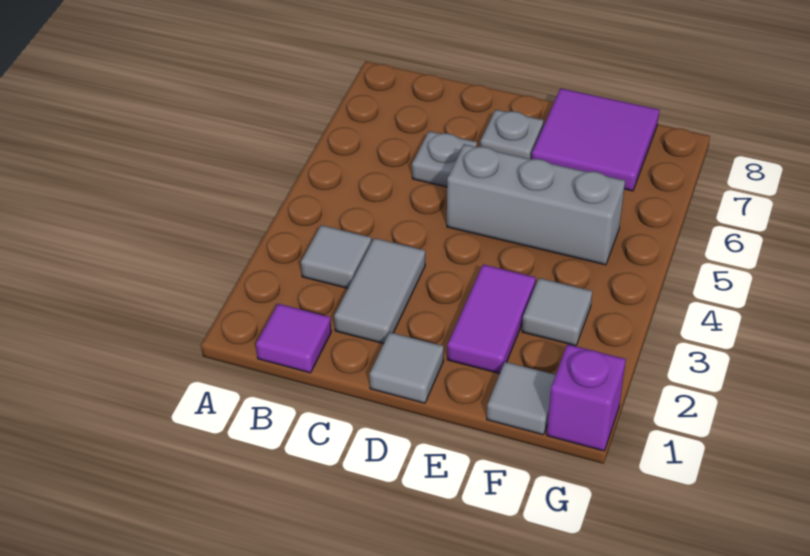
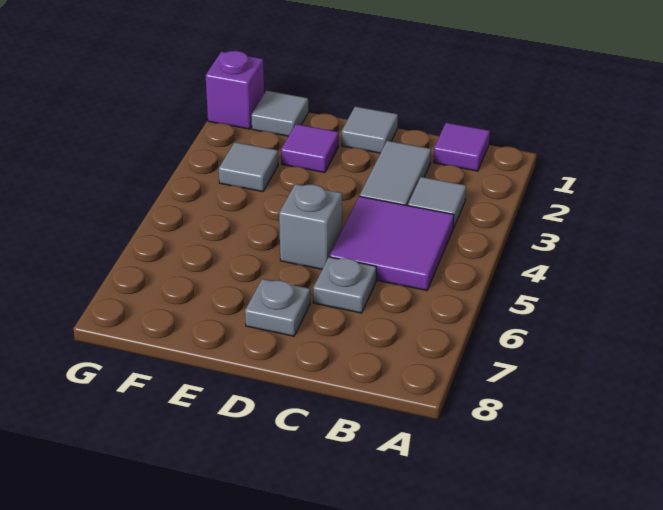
grey brick D5:F5 level 1 -> grey brick D5 level 1
purple tile E2:E3 level 1 -> purple tile E2 level 1
purple tile E7:F8 level 1 -> purple tile B4:C5 level 1

